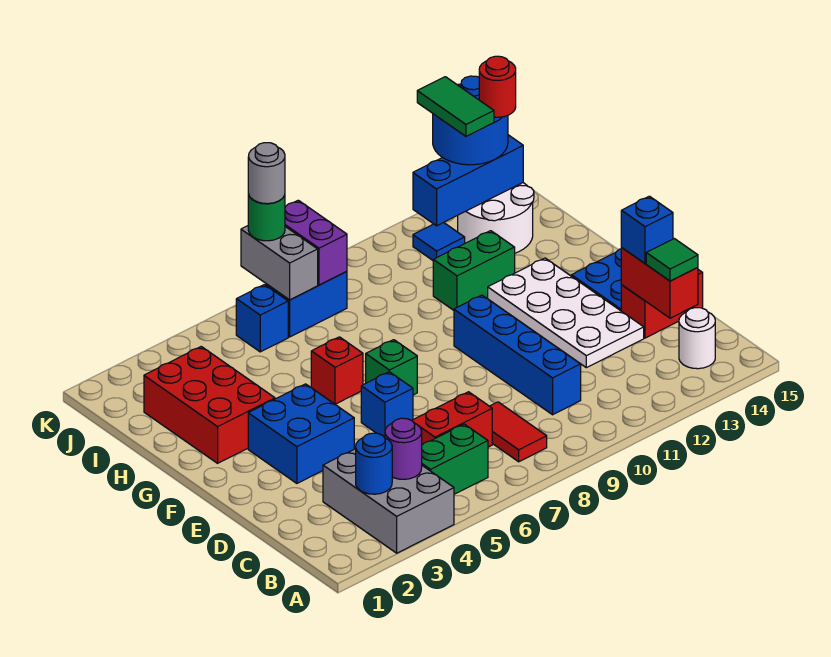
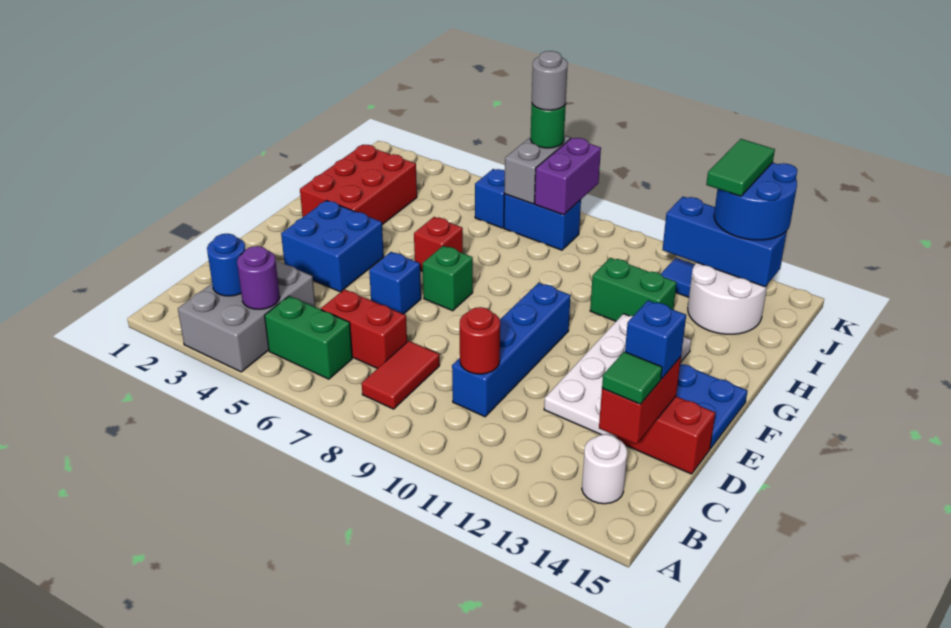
red round brick J14 level 4 -> red round brick C10 level 2

